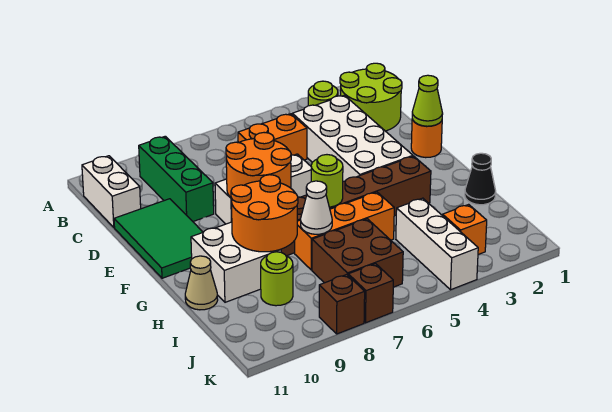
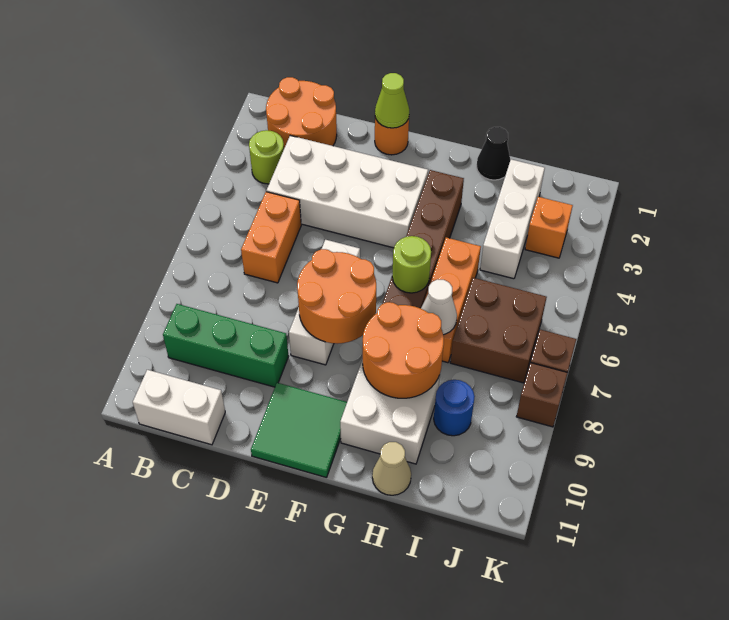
lime round brick B1:C2 level 1 -> orange round brick B1:C2 level 1
green tile D10:F11 level 1 -> green tile E10:F11 level 1
white brick I4:K4 level 1 -> white brick I2:I4 level 1
lime round brick I9 level 1 -> blue round brick I9 level 1

